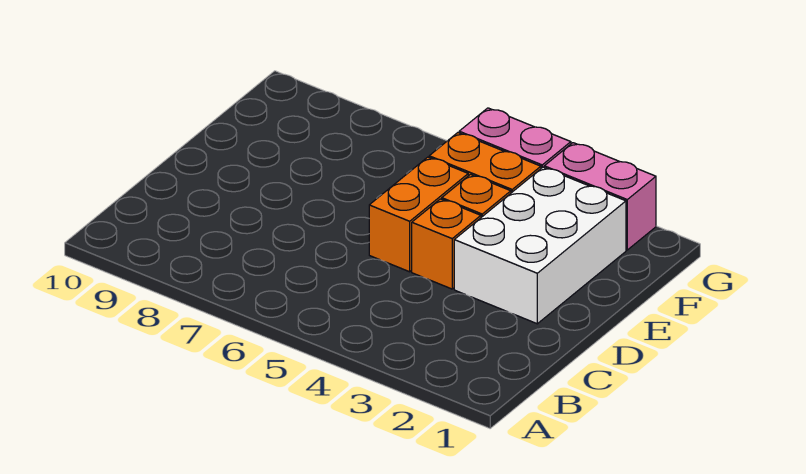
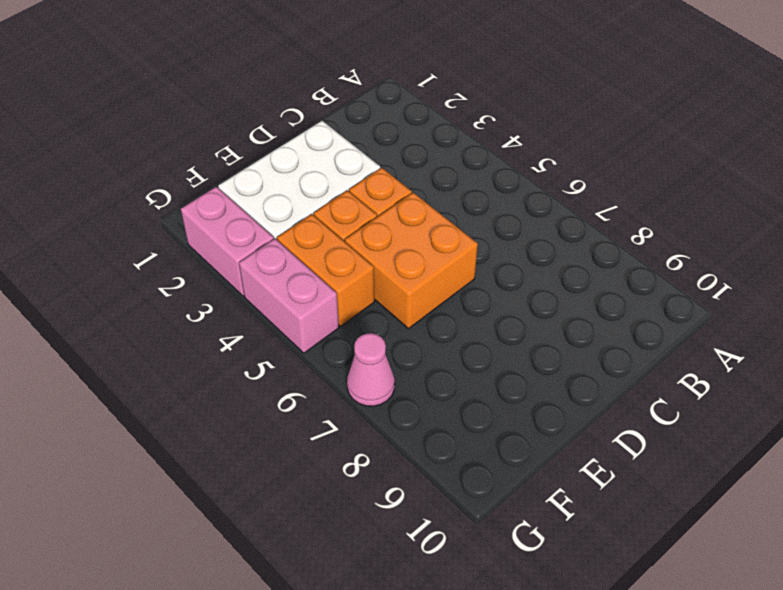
orange brick D5:E5 level 1 -> orange brick D5:E6 level 1
none -> pink cone G7 level 1

